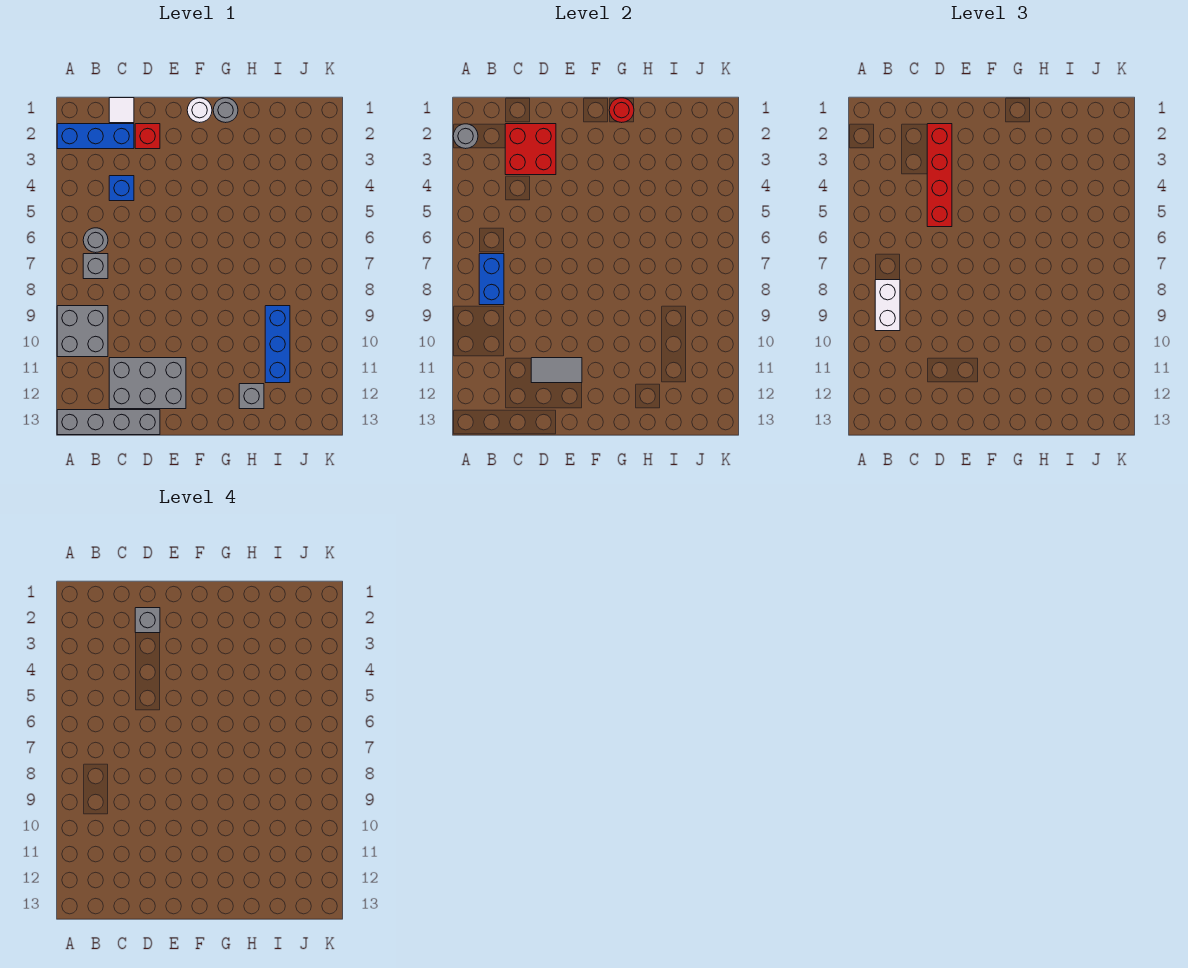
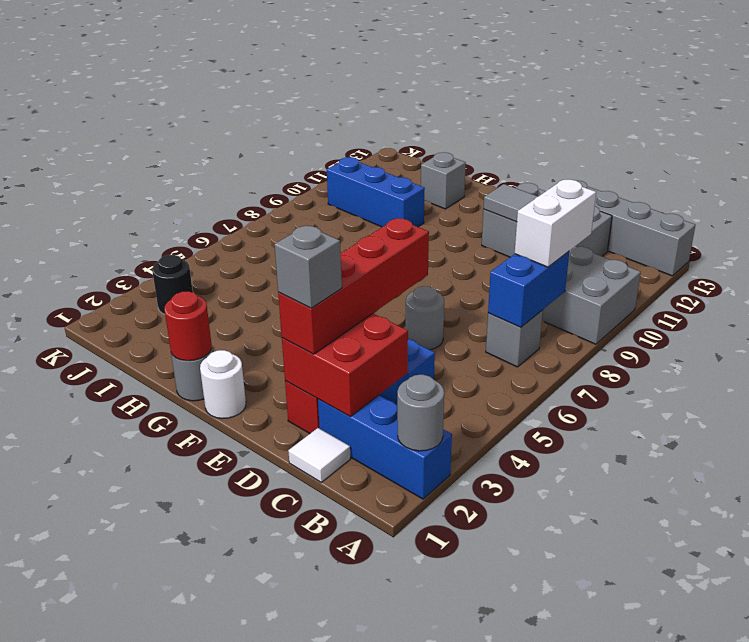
grey round brick B6 level 1 -> grey round brick D6 level 1
blue brick I9:I11 level 1 -> blue brick H10:J10 level 1
none -> black round brick J3 level 1

